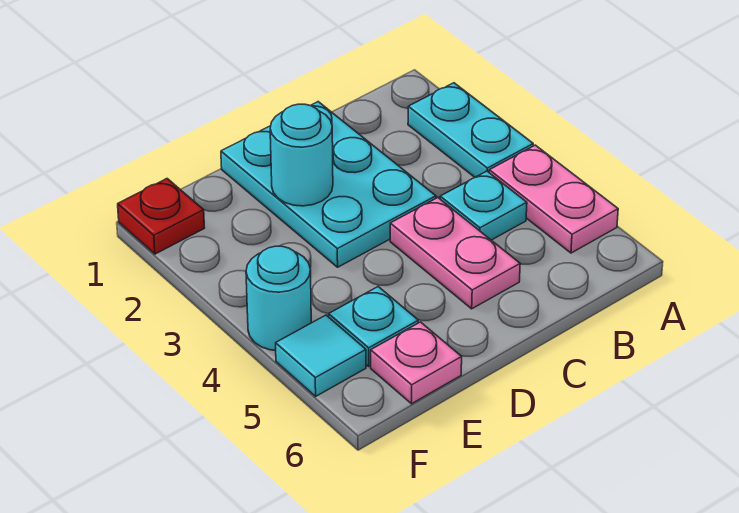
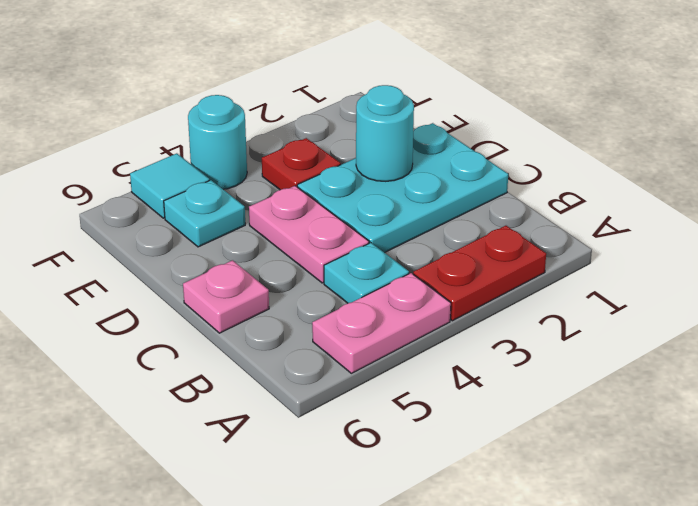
cyan plate A2:A3 level 1 -> red plate A2:A3 level 1
pink plate C4:C5 level 1 -> pink plate C4:D4 level 1
pink plate E6 level 1 -> pink plate C6 level 1
red plate F1 level 1 -> red plate E3 level 1

